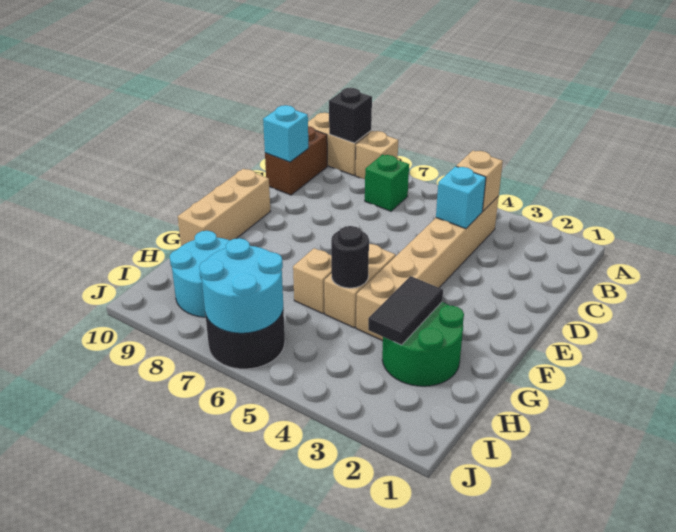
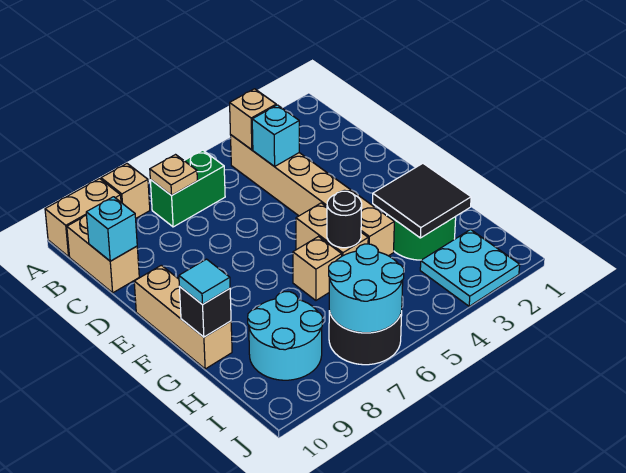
black brick A9 level 2 -> black brick G10 level 2
green brick B7 level 1 -> green brick B6:B7 level 1
none -> tan plate B7 level 2
brown brick B10:C10 level 1 -> tan brick B10:C10 level 1
black tile G3:H3 level 2 -> black tile G2:H3 level 2
none -> cyan tile G10 level 3
none -> cyan plate I2:J3 level 1

